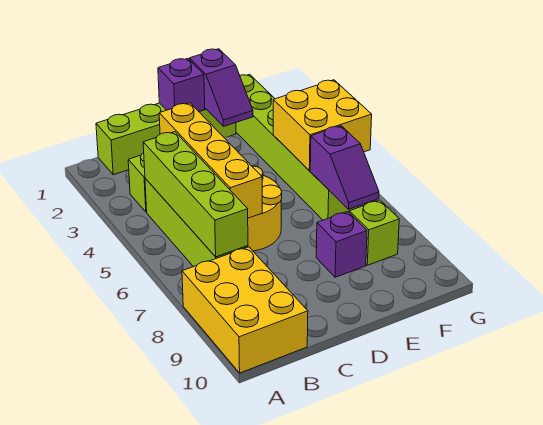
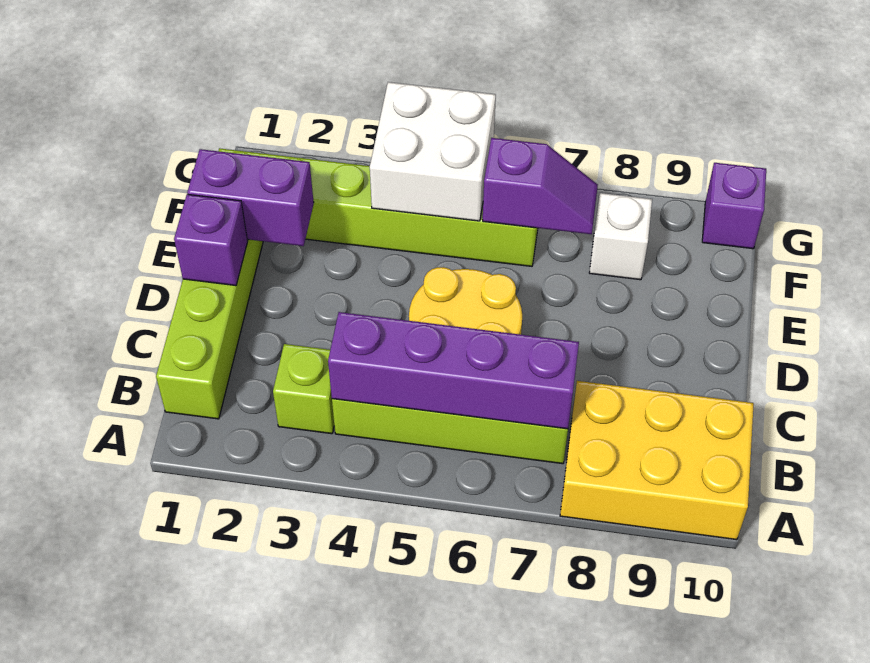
lime brick B4:B7 level 2 -> purple brick B4:B7 level 2
yellow brick C3:C6 level 2 -> none
purple slope E1:E2 level 2 top 1 -> purple brick E1:E2 level 2
purple brick E8 level 1 -> purple brick G10 level 1
yellow brick F4:G5 level 2 -> white brick F4:G5 level 2
lime brick F8 level 1 -> white brick F8 level 1

